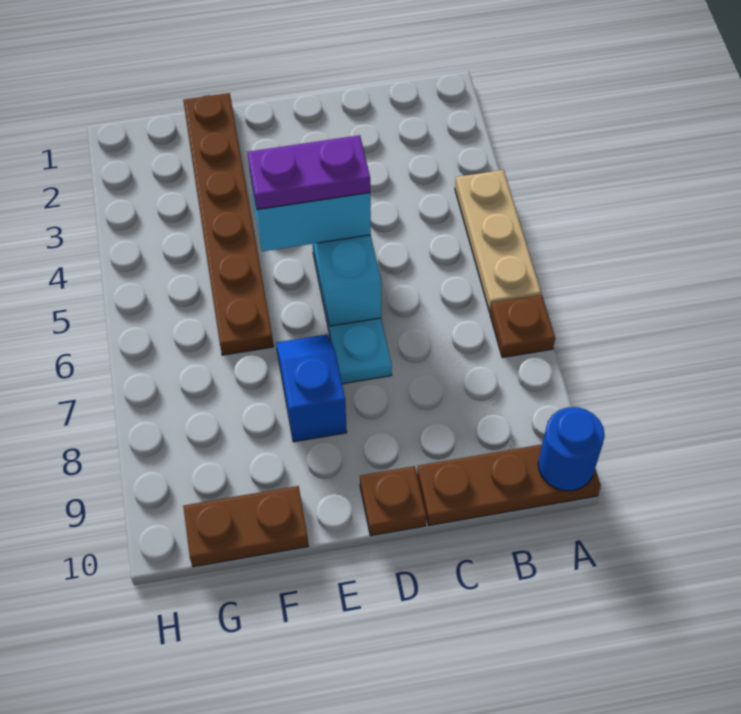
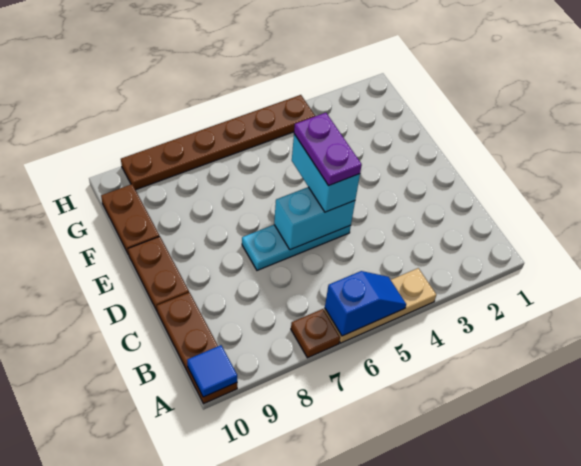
blue round brick A10 level 2 -> blue tile A10 level 2
brown plate D10 level 1 -> brown plate D10:E10 level 1
blue slope E7:E8 level 1 top 8 -> blue slope A5:A6 level 2 top 6
brown plate F1:F6 level 1 -> brown plate H4:H9 level 1

